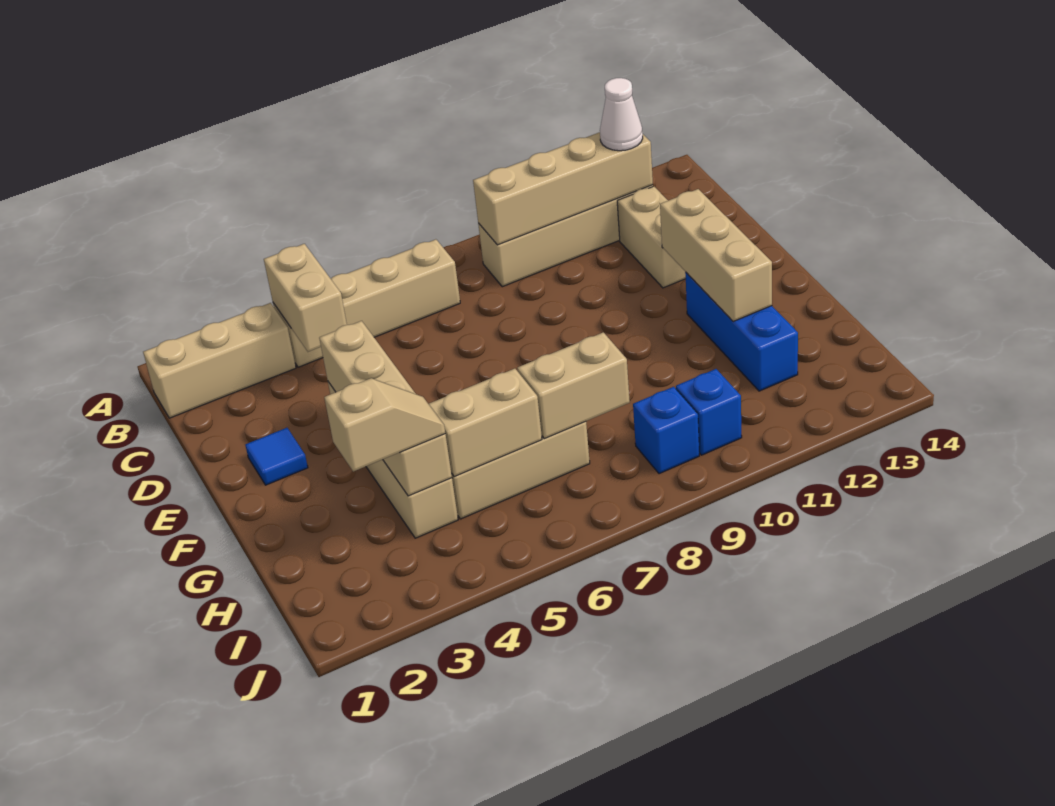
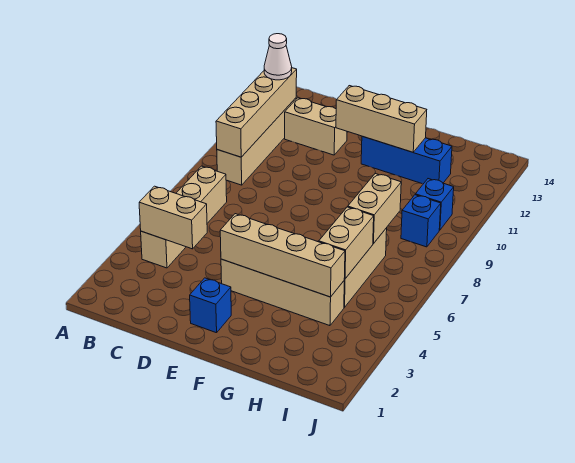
tan brick B1:B3 level 1 -> none
blue tile E2 level 1 -> blue brick E2 level 1
tan slope H3:H4 level 3 top 3 -> none

